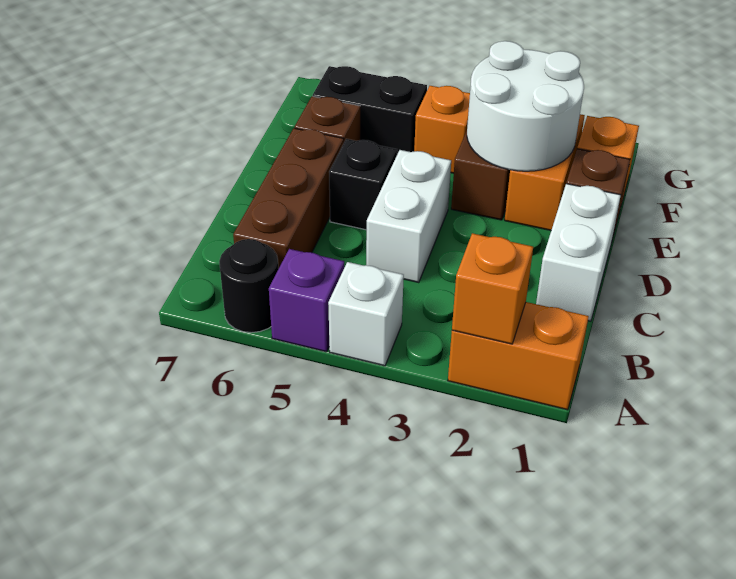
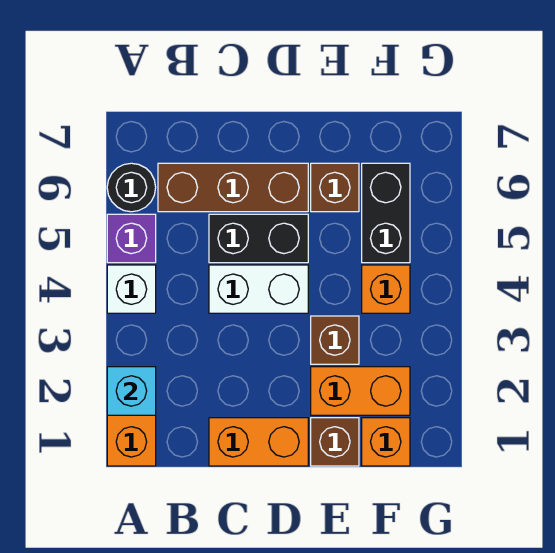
orange brick A2 level 2 -> cyan brick A2 level 2
white brick C1:D1 level 1 -> orange brick C1:D1 level 1
black brick D5 level 1 -> black brick C5:D5 level 1
white round brick E2:F3 level 2 -> none

